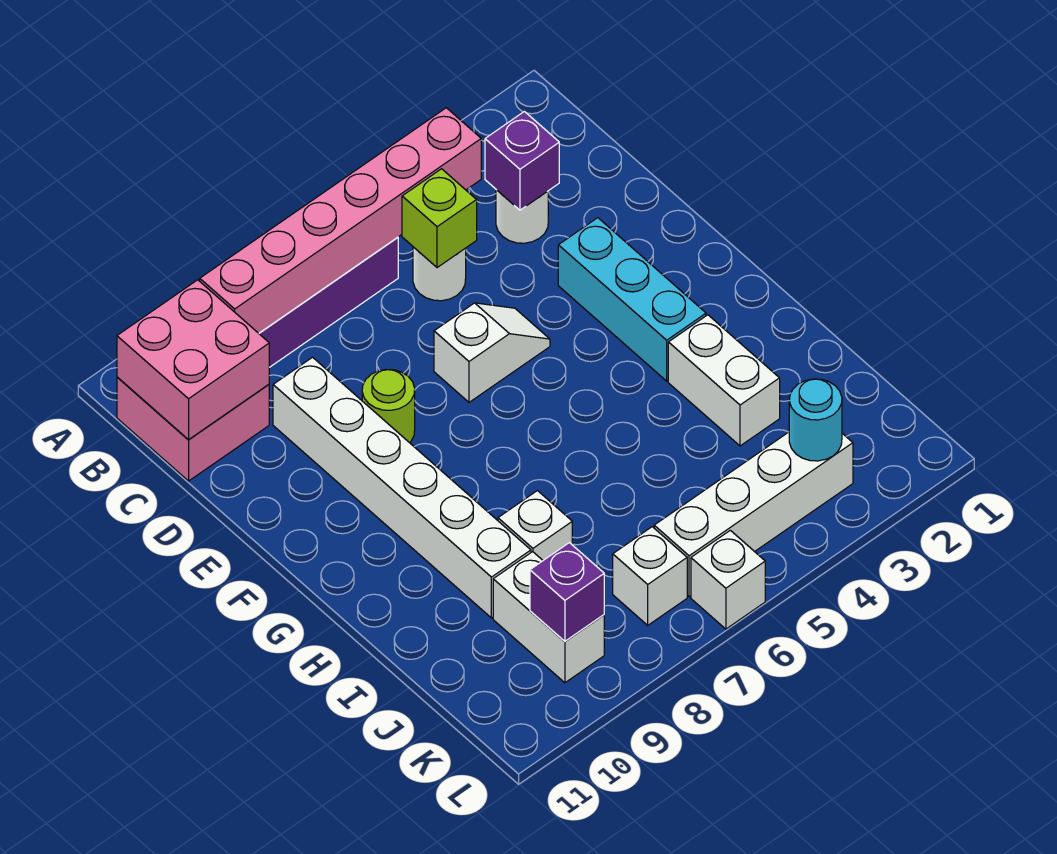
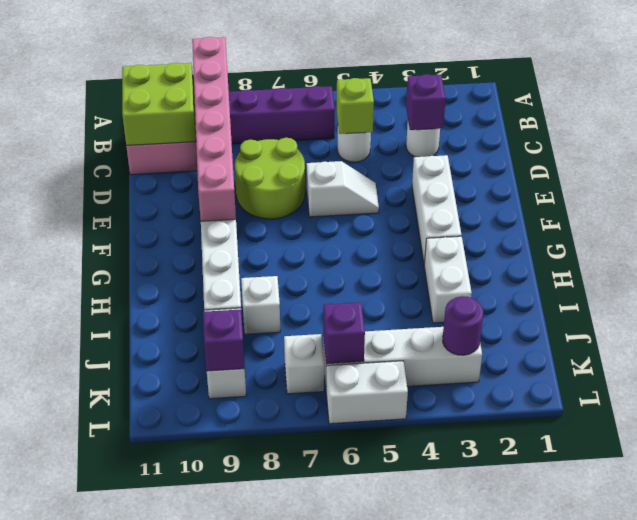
pink brick B4:B9 level 2 -> pink brick A9:F9 level 2
pink brick B10:C11 level 2 -> lime brick B10:C11 level 2
cyan brick E3:G3 level 1 -> white brick E3:G3 level 1
lime round brick E8 level 1 -> lime round brick D7:E8 level 1
cyan round brick K3 level 2 -> purple round brick K3 level 2
none -> purple brick K6 level 2
white brick L6 level 1 -> white brick L5:L6 level 1

